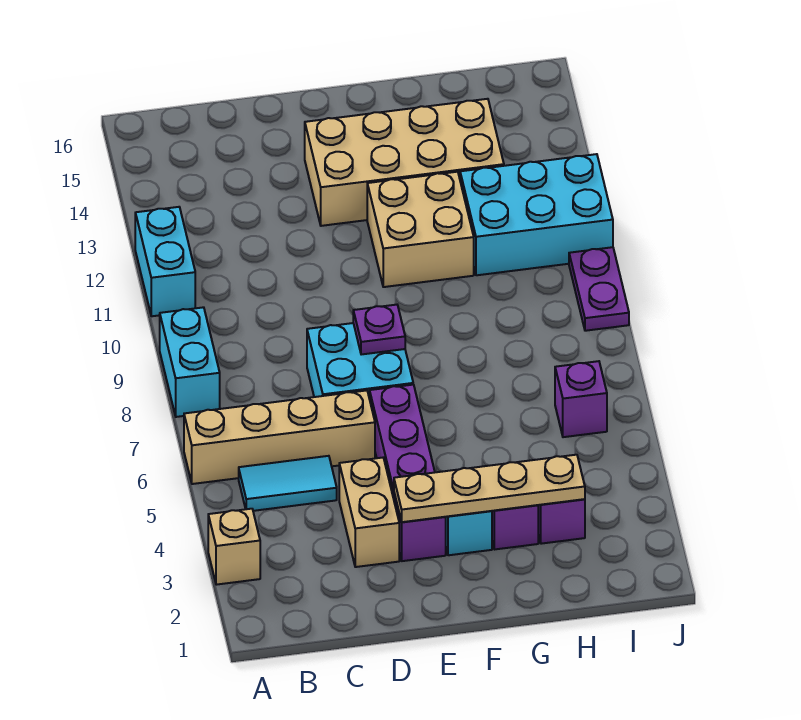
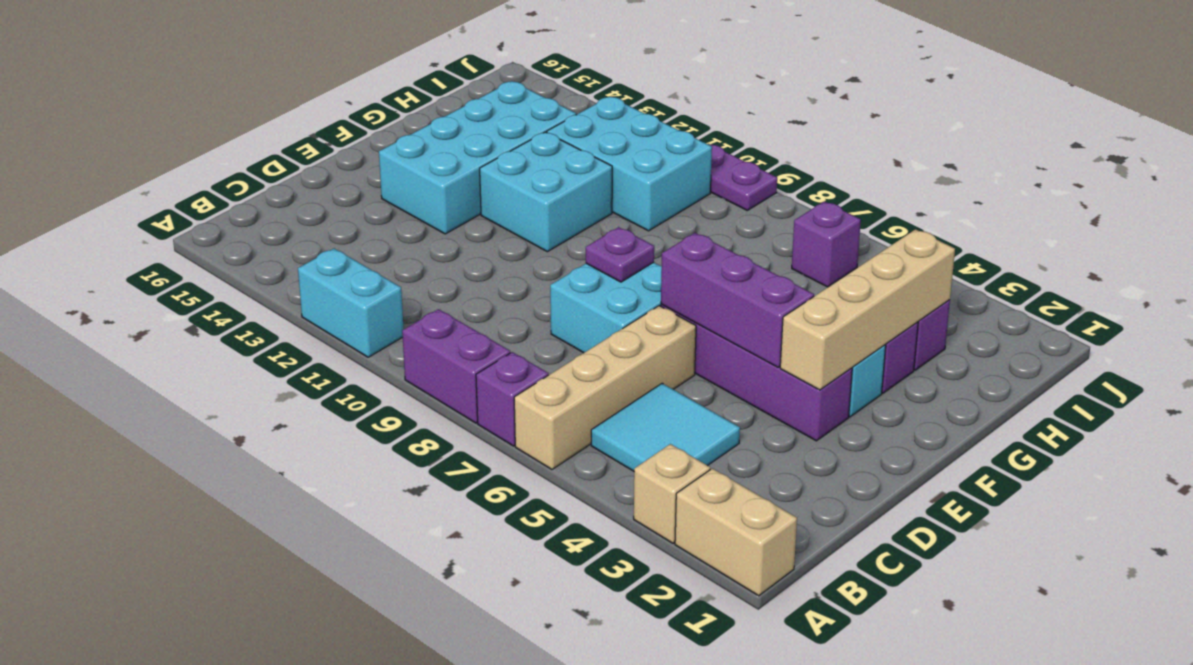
none -> purple brick A7 level 1
cyan brick A8:A9 level 1 -> purple brick A8:A9 level 1
cyan tile B5:C5 level 1 -> cyan tile B4:C5 level 1
tan brick D3:D4 level 1 -> tan brick A1:A2 level 1
tan plate E3:H3 level 2 -> tan brick E3:H3 level 2
none -> purple brick E4:E6 level 2
tan brick E13:H14 level 1 -> cyan brick E13:H14 level 1
tan brick F11:G12 level 1 -> cyan brick F11:G12 level 1
cyan brick H11:J12 level 1 -> cyan brick H10:I12 level 1

